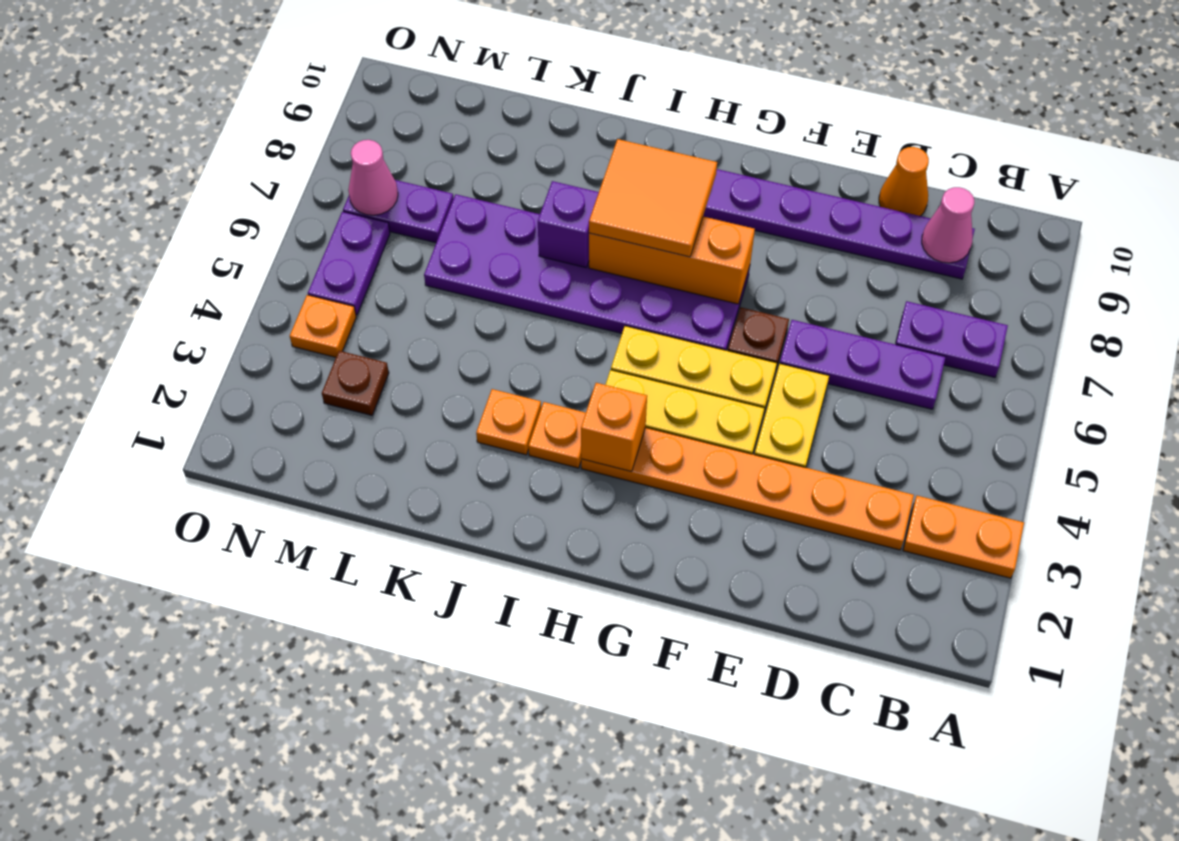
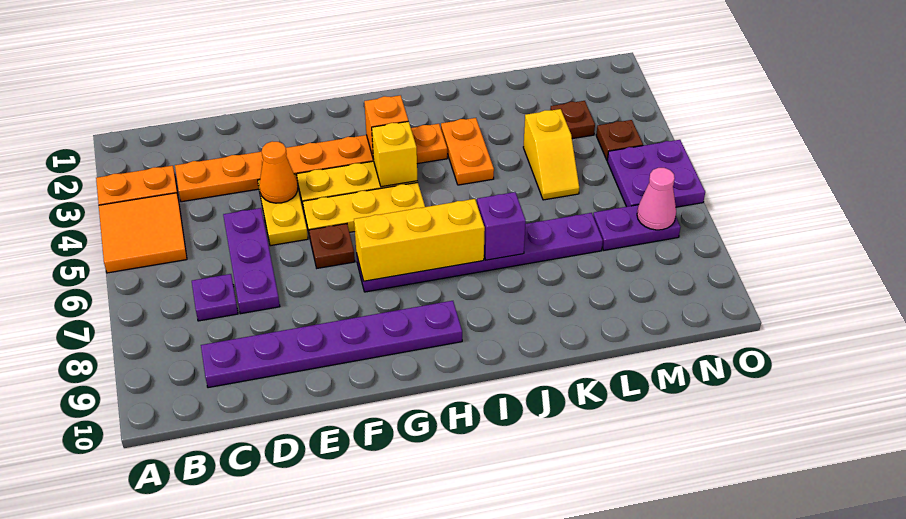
purple plate B7:C7 level 1 -> purple plate C7 level 1
purple plate C6:E6 level 1 -> purple plate D5:D7 level 1
pink cone C9 level 2 -> none
orange cone D10 level 1 -> orange cone E4 level 2
purple plate G6:L7 level 1 -> purple plate G7:L7 level 1
orange brick G7:I7 level 2 -> yellow brick G7:I7 level 2
none -> yellow brick H4 level 2
orange tile H7:I8 level 3 -> orange tile A4:B5 level 1
orange plate J3 level 1 -> orange plate J3:J4 level 1
none -> yellow slope L4:L5 level 1 top 4
orange plate N4 level 1 -> brown plate N4 level 1
purple plate N5:N6 level 1 -> purple plate N5:O6 level 1

